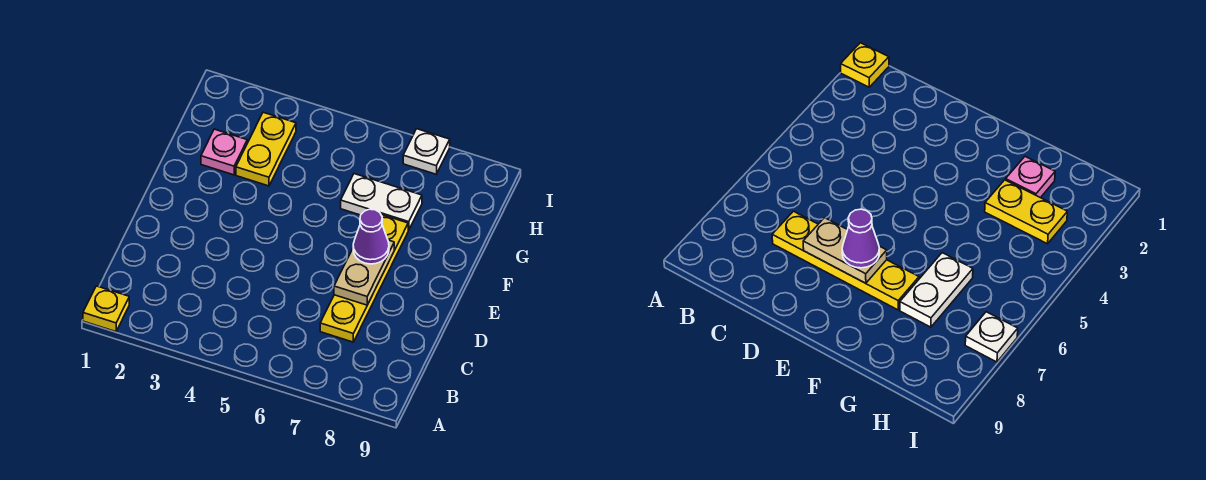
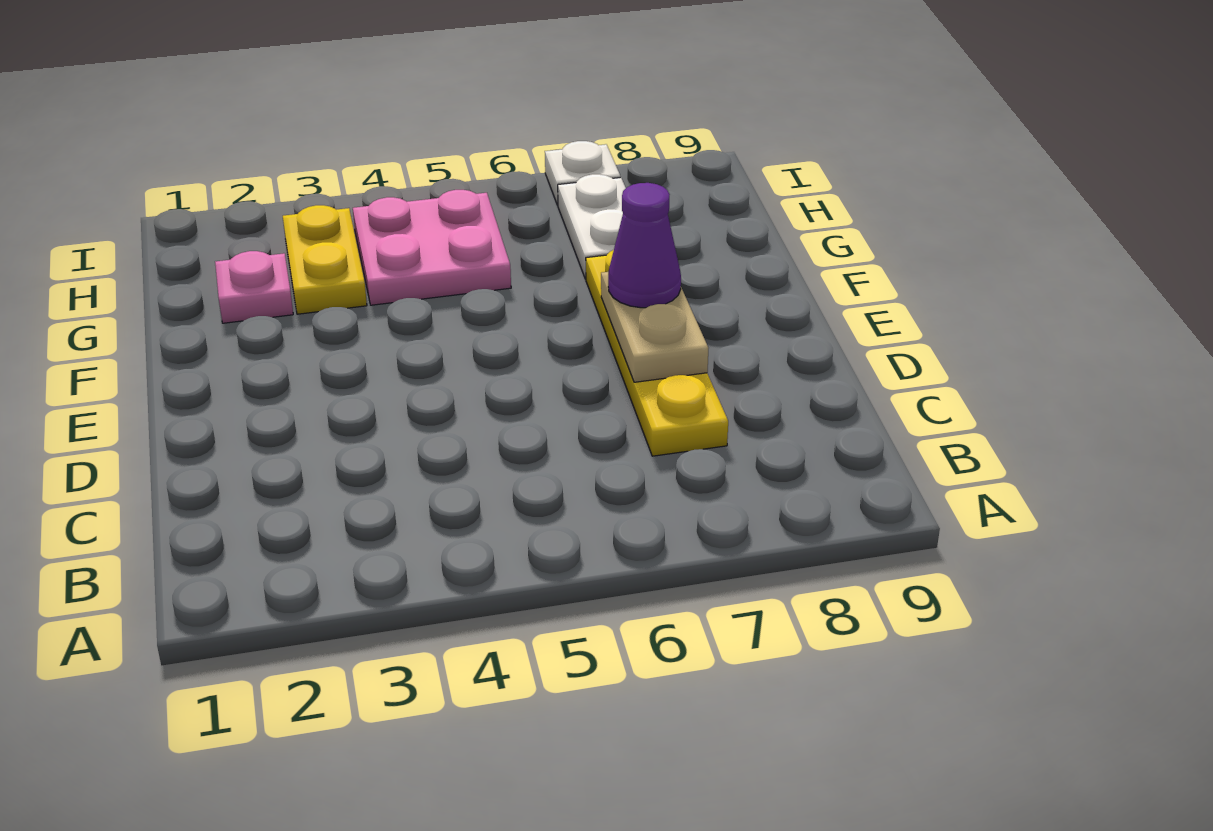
yellow plate A1 level 1 -> none
none -> pink plate G4:H5 level 1
white plate G6:G7 level 1 -> white plate G7:H7 level 1

